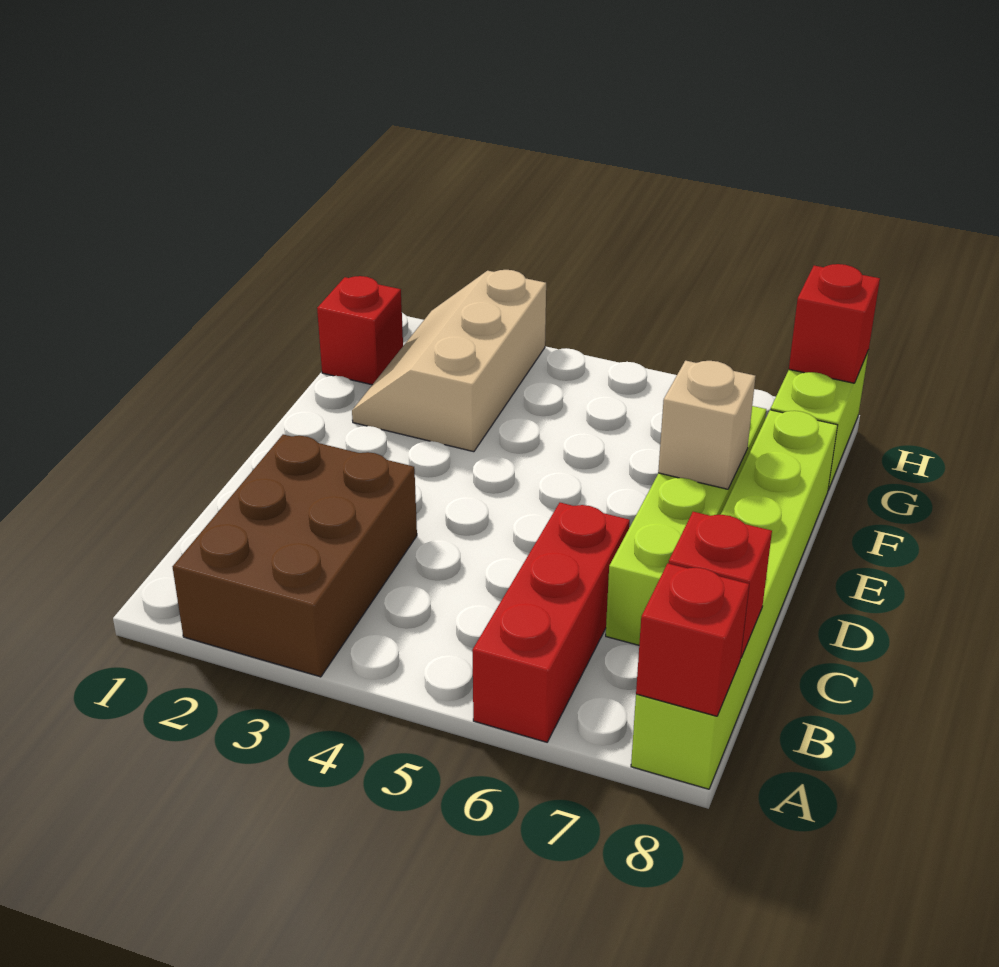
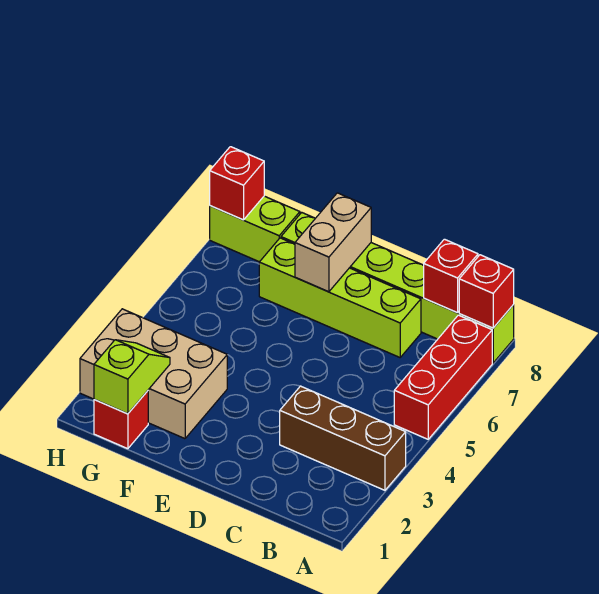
brown brick A2:C3 level 1 -> brown brick A3:C3 level 1
red brick A6:C6 level 1 -> red brick A5:A7 level 1
tan brick E7 level 2 -> tan brick E7:E8 level 2
tan slope F2:H3 level 1 top 3 -> tan brick F2:H3 level 1
none -> lime slope G1:G2 level 2 top 1

